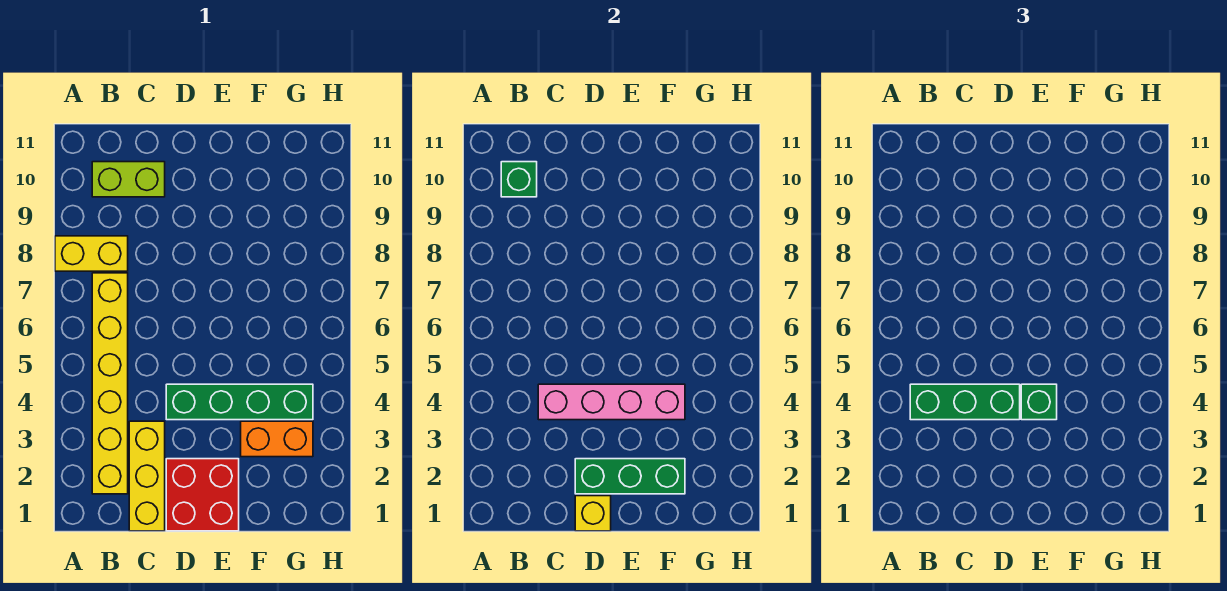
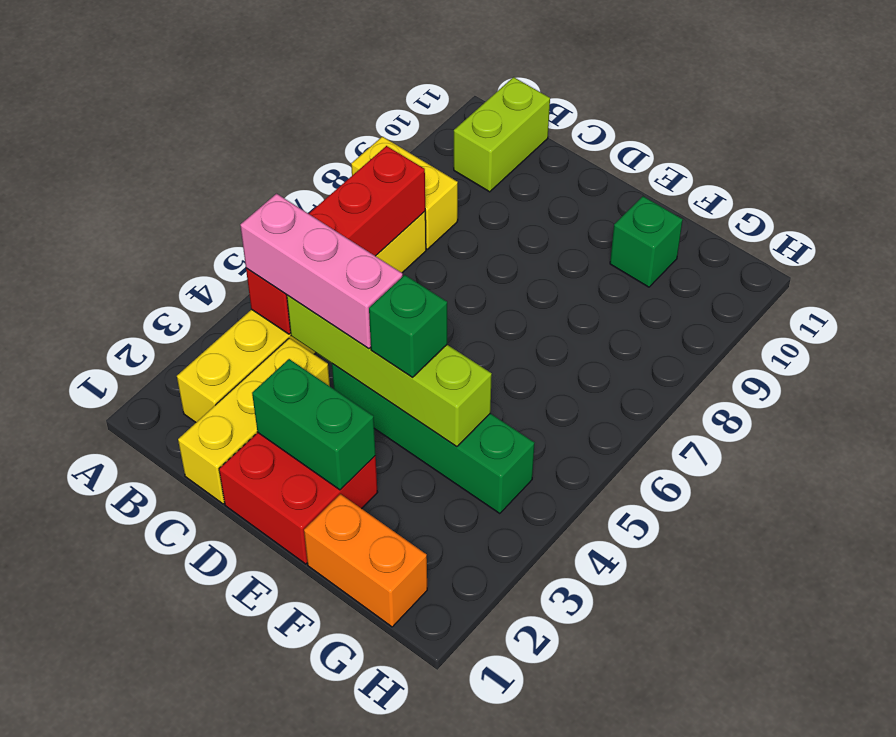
none -> red brick B4:B7 level 2
green brick B4:D4 level 3 -> pink brick B4:D4 level 3
lime brick B10:C10 level 1 -> lime brick B10:B11 level 1
green brick B10 level 2 -> green brick F10 level 1
pink brick C4:F4 level 2 -> lime brick C4:F4 level 2
yellow brick D1 level 2 -> none
green brick D2:F2 level 2 -> green brick D2:E2 level 2
orange brick F3:G3 level 1 -> orange brick F1:G1 level 1

